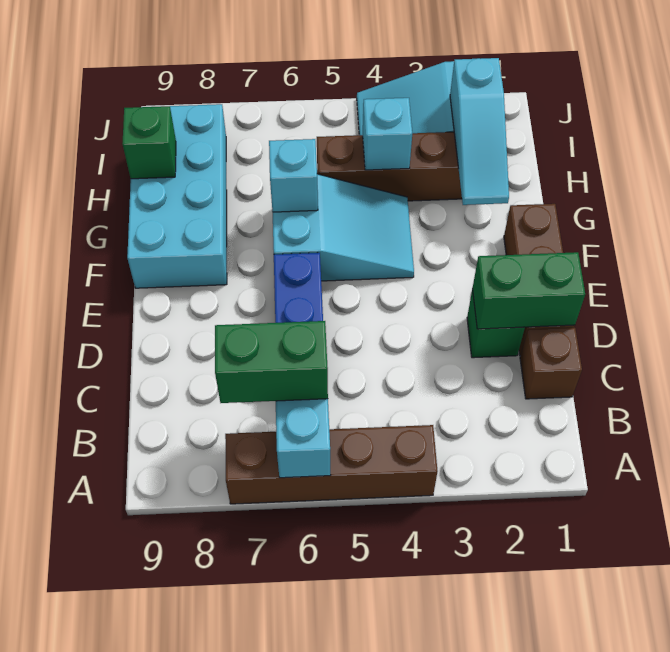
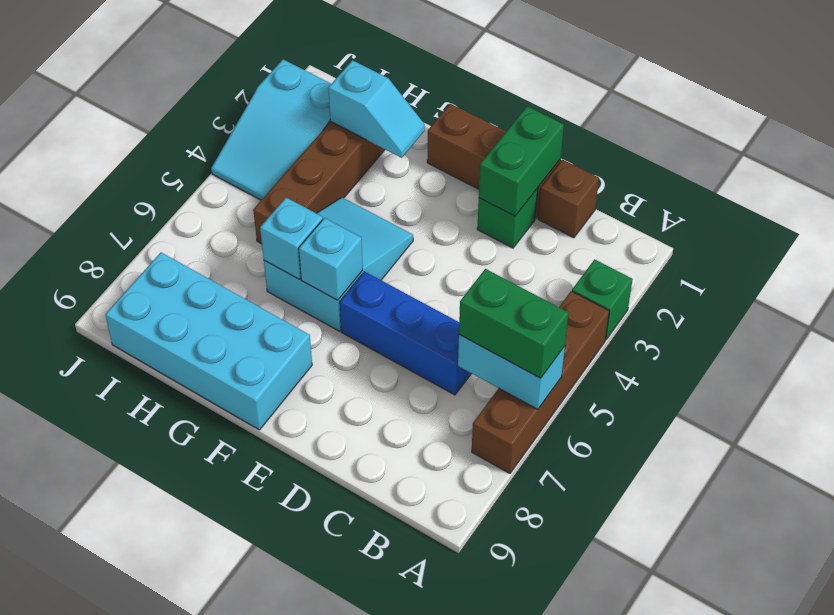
green brick B6:B7 level 3 -> green brick A6:B6 level 3
cyan slope G2:I2 level 2 top I -> cyan slope G2:H2 level 2 top H
cyan brick H4 level 2 -> cyan brick F6 level 2
green brick H9 level 2 -> green brick A3 level 1

